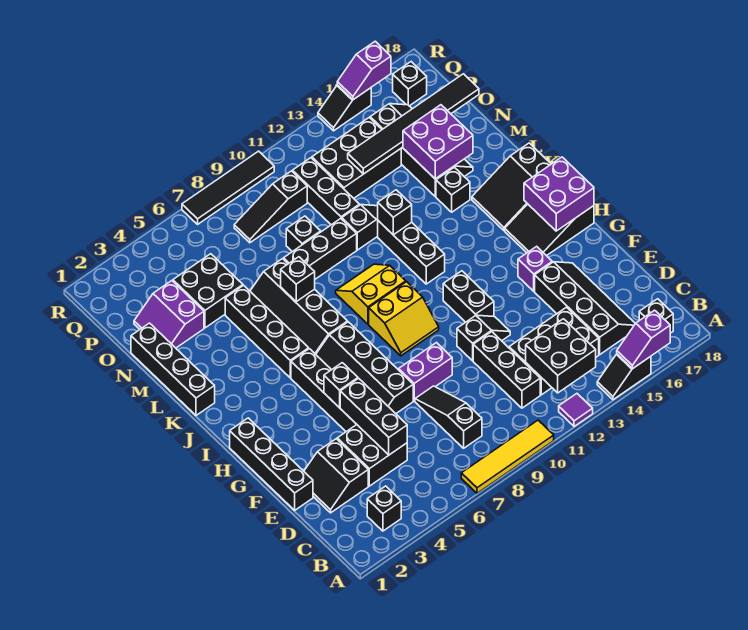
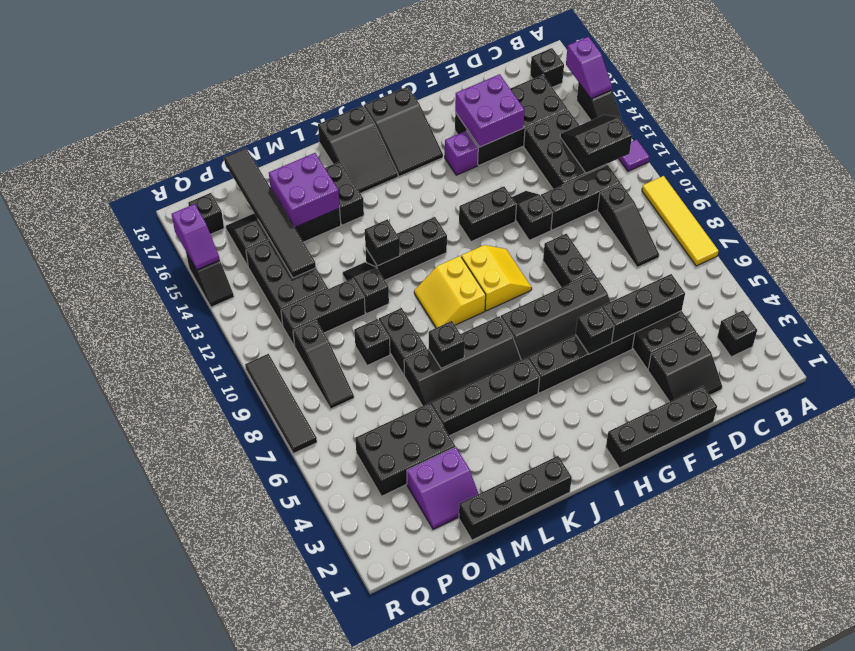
black brick B12:C13 level 2 -> black slope B12:C13 level 2 top 12
black slope C8:E8 level 1 top C -> black slope C8:C10 level 1 top 10
black slope C15:F16 level 1 top 15 -> black brick C15:F16 level 1
purple brick F8:F9 level 1 -> black brick F8:F9 level 1
purple brick H17:I18 level 2 -> purple brick E15:F16 level 2
black brick L15 level 1 -> black brick L15:L16 level 1
black brick M8:M10 level 1 -> black brick M8:M9 level 1
black brick N4:O5 level 1 -> black brick N4:P5 level 1

